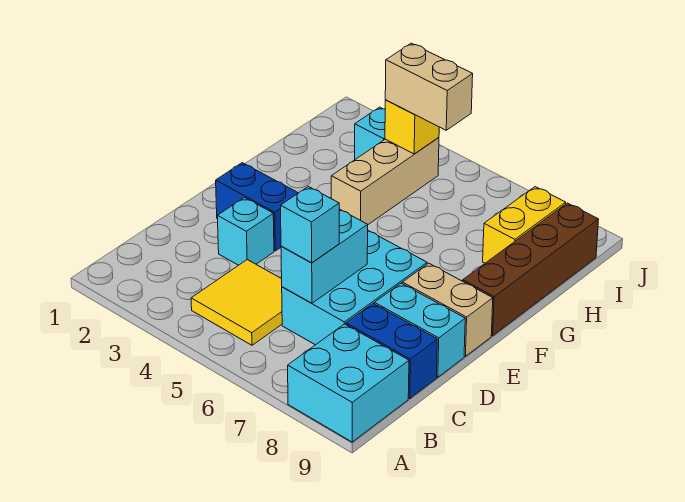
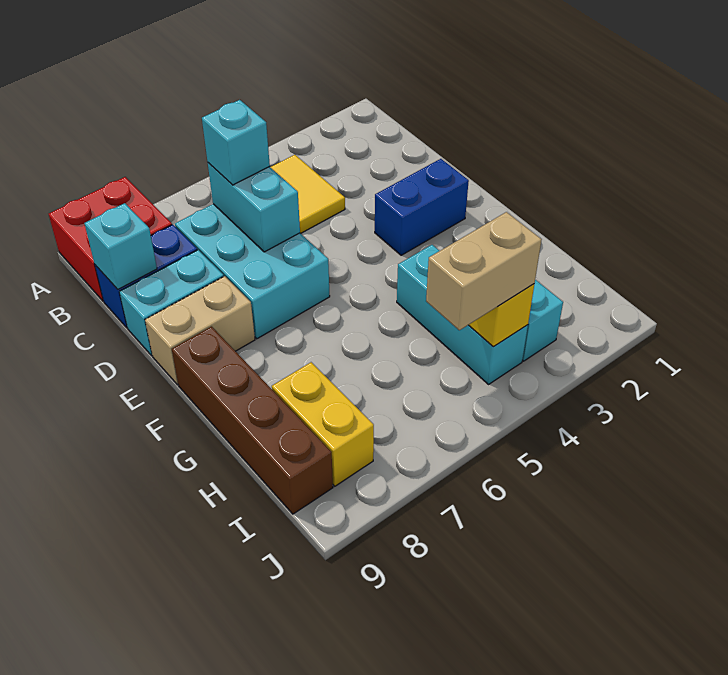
cyan brick A8:B9 level 1 -> red brick A8:B9 level 1
cyan brick D3 level 1 -> cyan brick C9 level 2
tan brick G4:I4 level 1 -> cyan brick G4:I4 level 1

